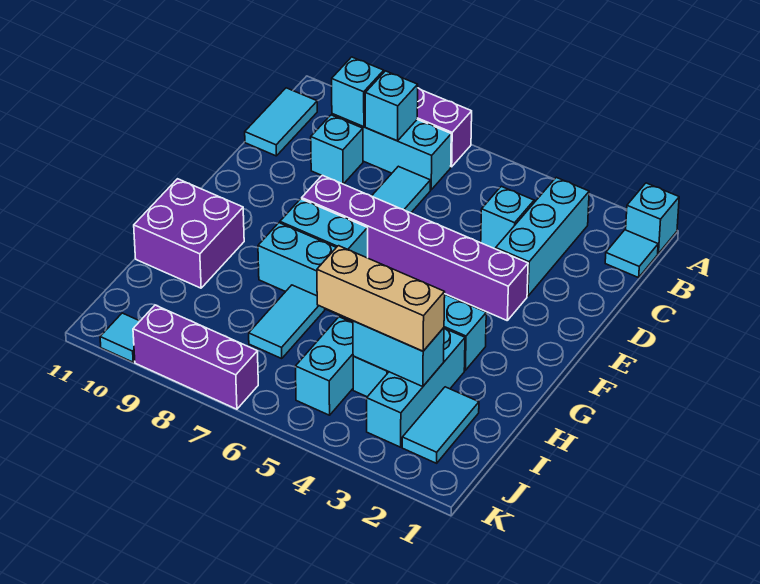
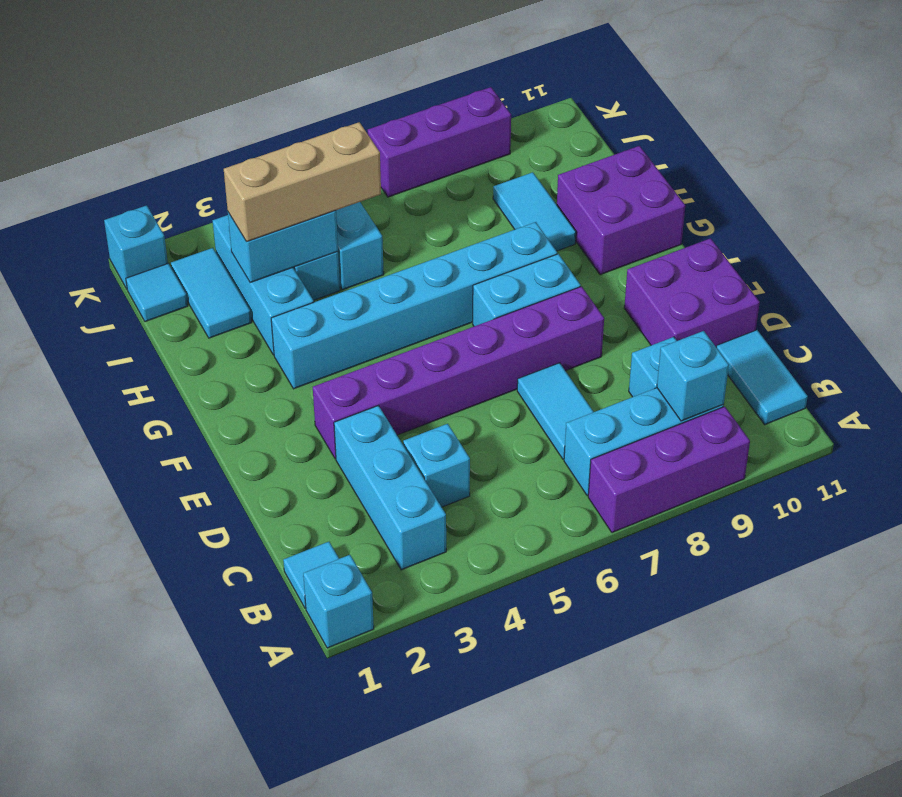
cyan brick B8 level 2 -> cyan brick K1 level 1
none -> purple brick D10:E11 level 1
cyan tile H7:I7 level 1 -> cyan tile H9:I9 level 1
cyan tile K10 level 1 -> cyan tile J1 level 1

